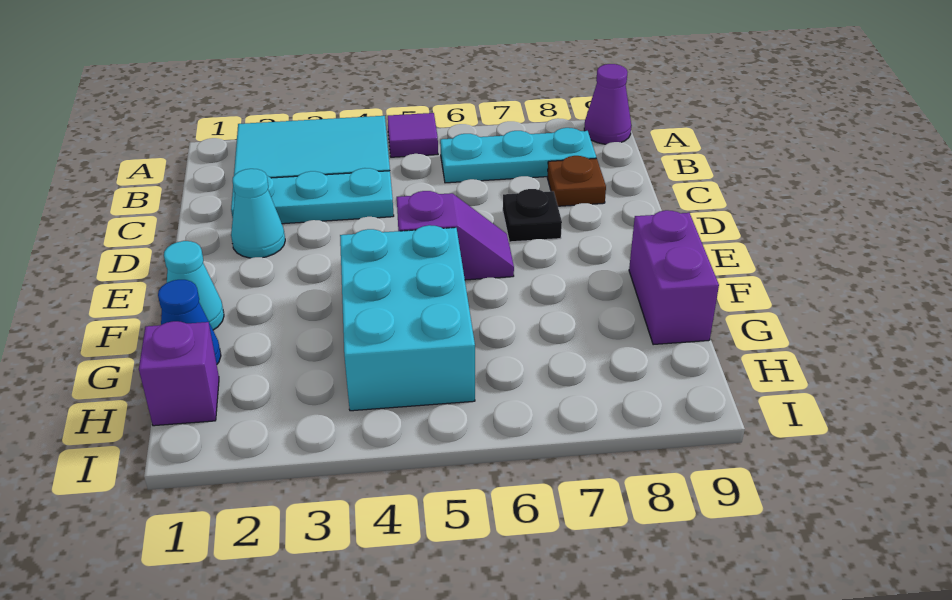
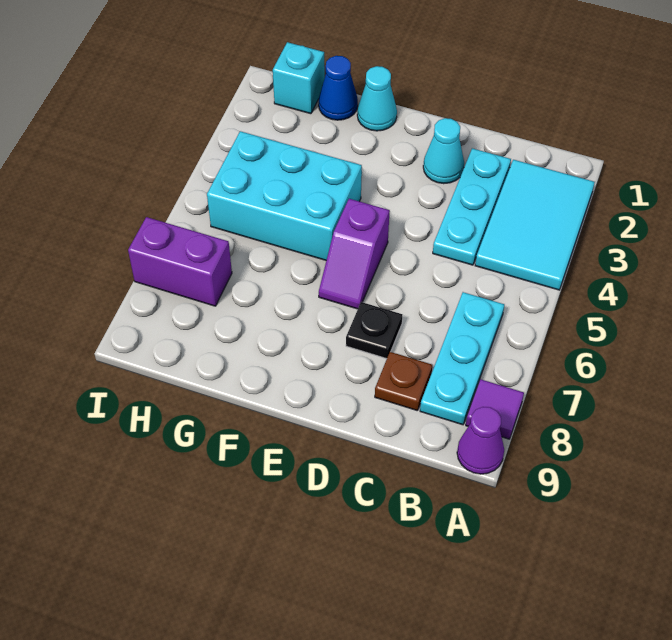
purple tile A5 level 1 -> purple tile A8 level 1
purple brick F9:G9 level 1 -> purple brick H7:I7 level 1
purple brick H1 level 1 -> cyan brick H1 level 1

